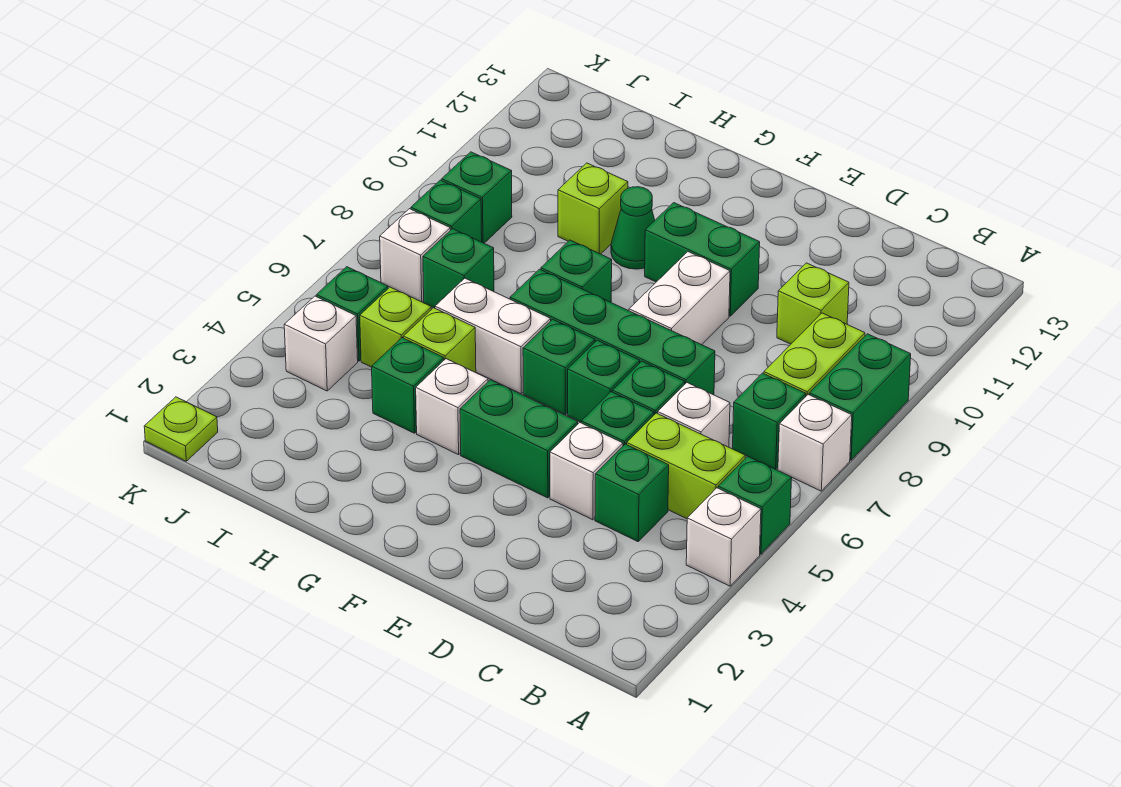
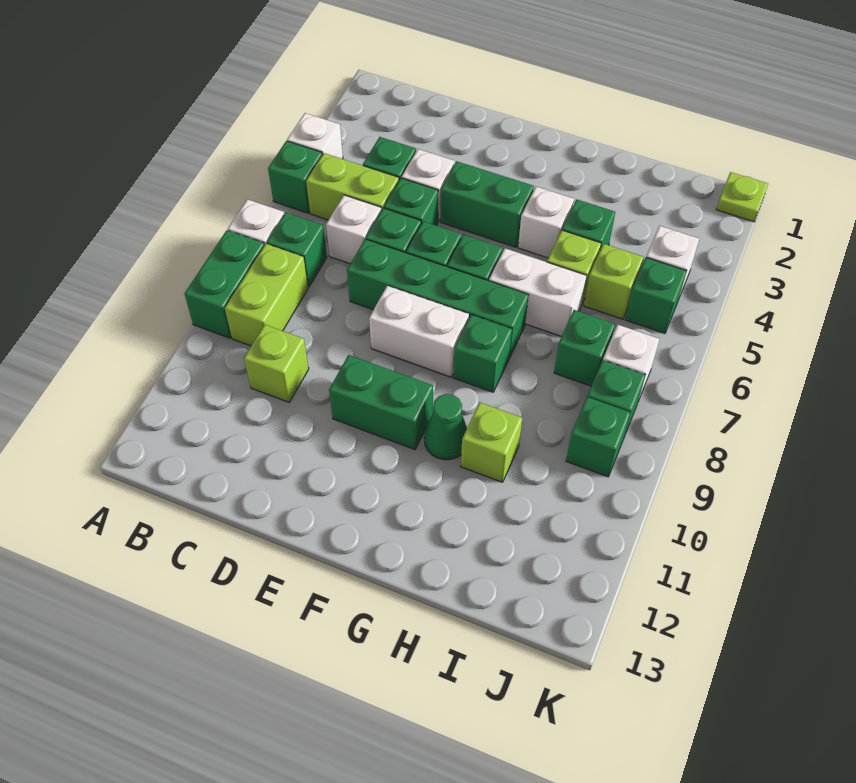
white brick E8:E9 level 1 -> white brick E8:F8 level 1

